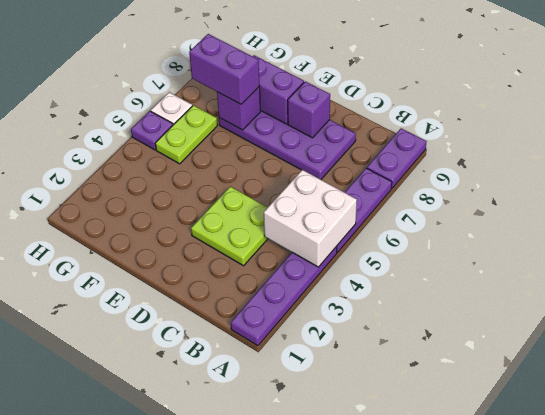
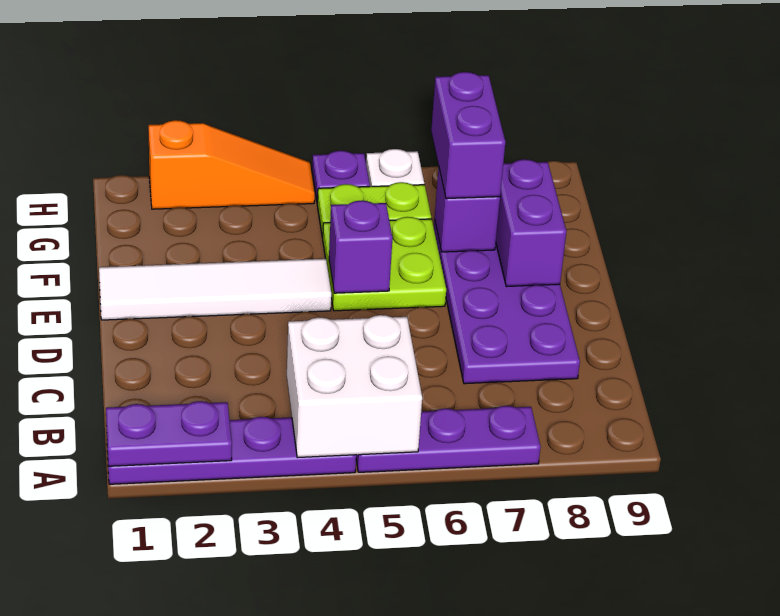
purple plate A8:A9 level 1 -> purple plate A1:A2 level 2
lime plate C3:D4 level 1 -> lime plate E5:F6 level 1
purple brick D8 level 2 -> purple brick E5 level 2
none -> white tile E1:E4 level 1
none -> orange slope H2:H4 level 1 top 2

